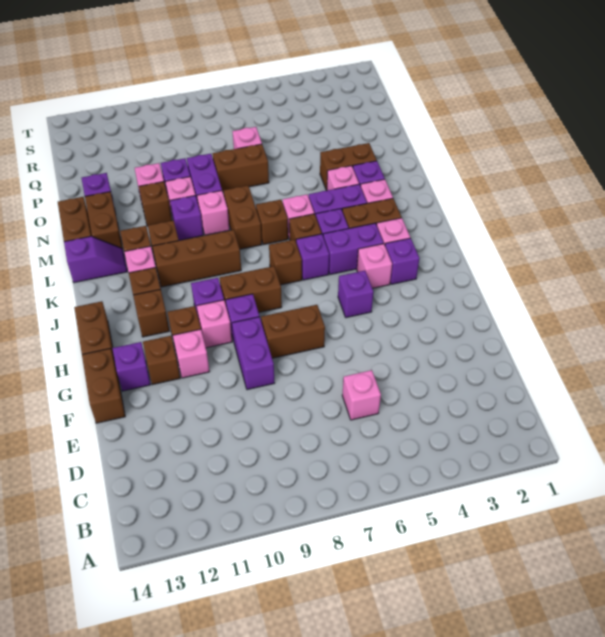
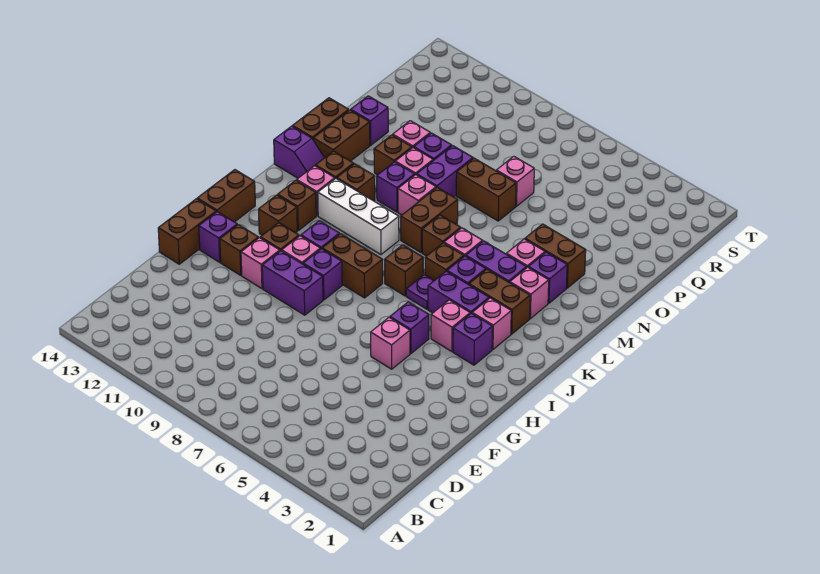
pink brick D6 level 1 -> pink brick G5 level 1
purple brick F9:G9 level 1 -> purple brick G9:G10 level 1
brown brick G7:G8 level 1 -> none
purple brick J6 level 1 -> purple plate J6 level 1
brown brick K9:K11 level 1 -> white brick K9:K11 level 1

